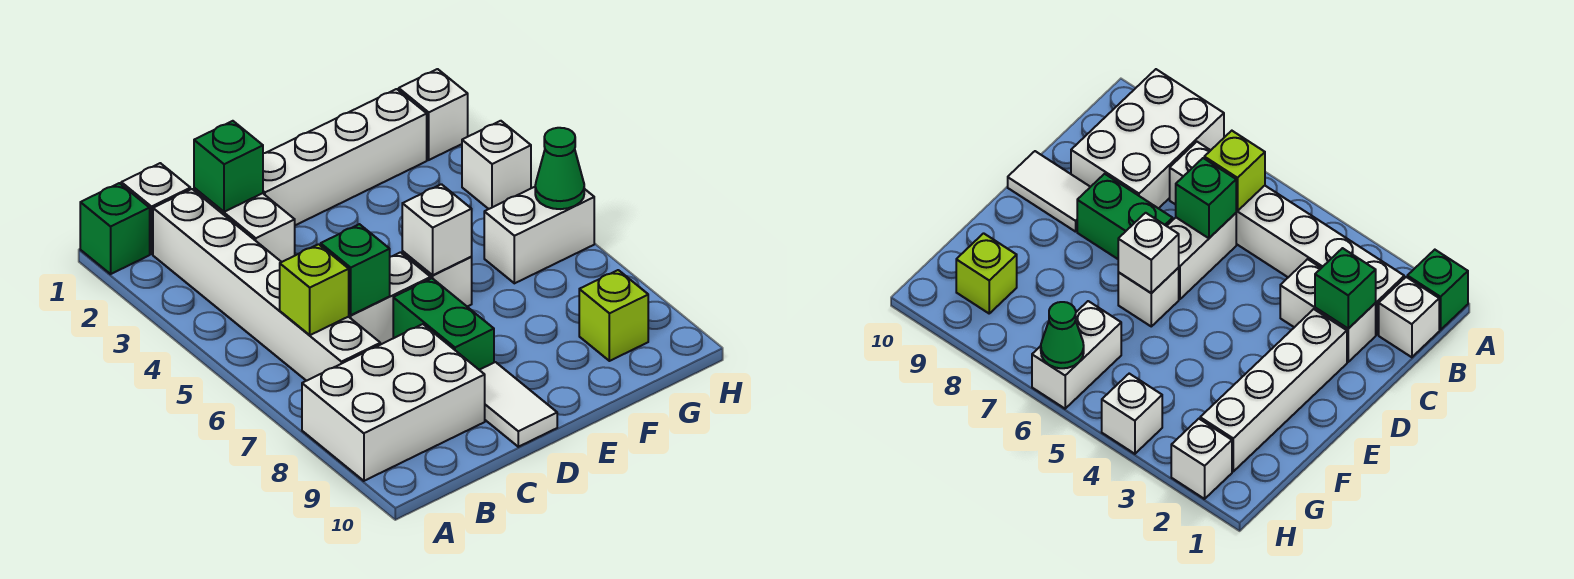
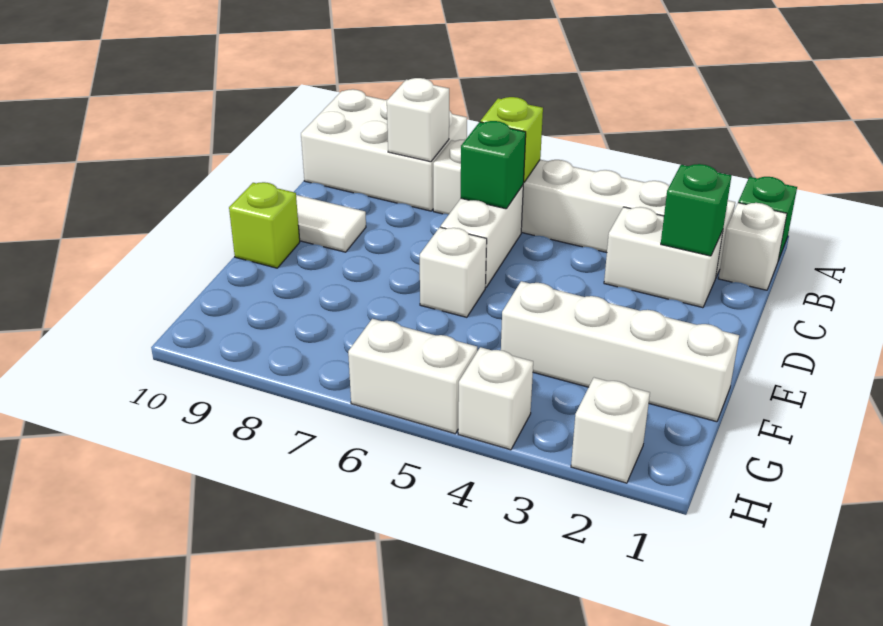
white brick A8:C9 level 1 -> white brick A8:B10 level 1
white brick D2:G2 level 1 -> white brick F1:F4 level 1
green brick D7:D8 level 1 -> none
white brick E6 level 2 -> white brick B8 level 2
white brick G6:H6 level 1 -> white brick H5:H6 level 1
lime brick G9 level 1 -> lime brick E10 level 1
green cone H6 level 2 -> none

